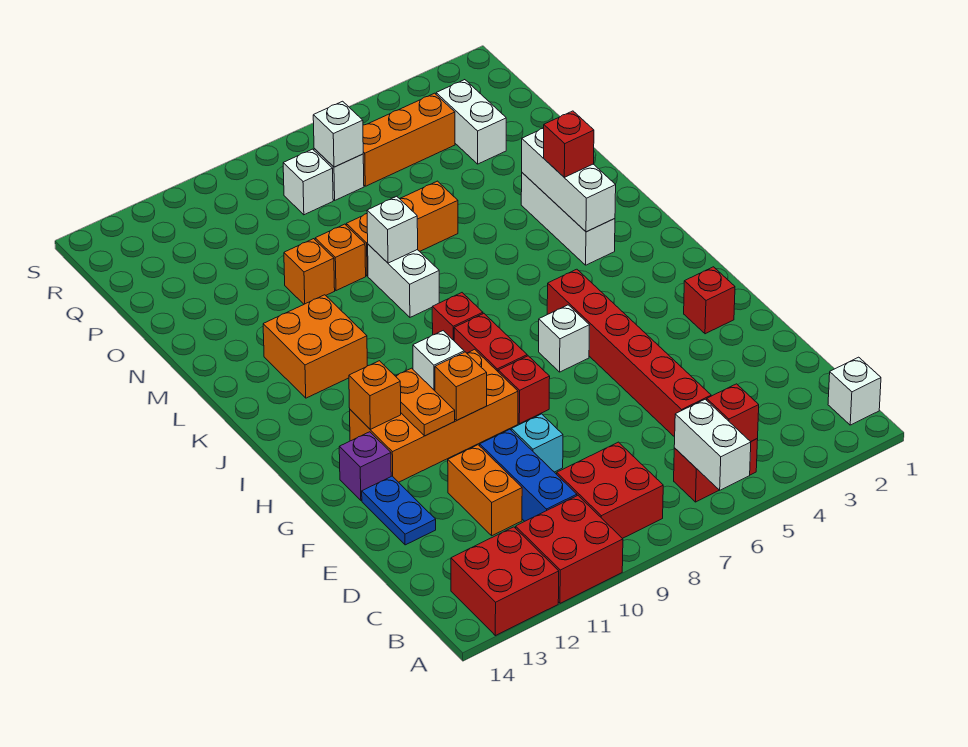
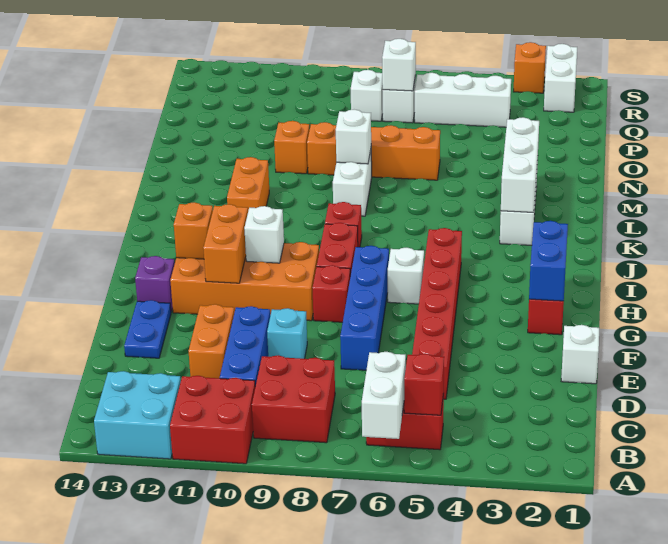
red brick A12:B13 level 1 -> cyan brick A12:B13 level 1
white brick B1 level 1 -> white brick E1 level 1
none -> blue brick E7:H7 level 1
none -> blue brick G2:H2 level 2
orange brick G10 level 2 -> orange brick S3 level 1
orange plate G11:H11 level 2 -> orange brick G11:H11 level 2
orange brick K11:L12 level 1 -> orange brick K11:L11 level 1
red brick L3 level 3 -> none
white brick P3:Q3 level 1 -> white brick R2:S2 level 1
orange brick Q4:Q6 level 1 -> white brick Q4:Q6 level 1

